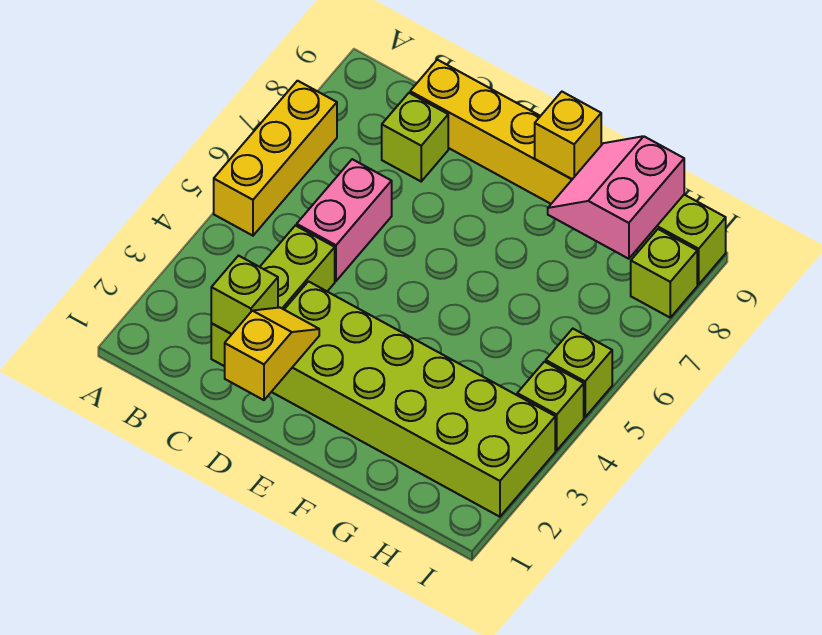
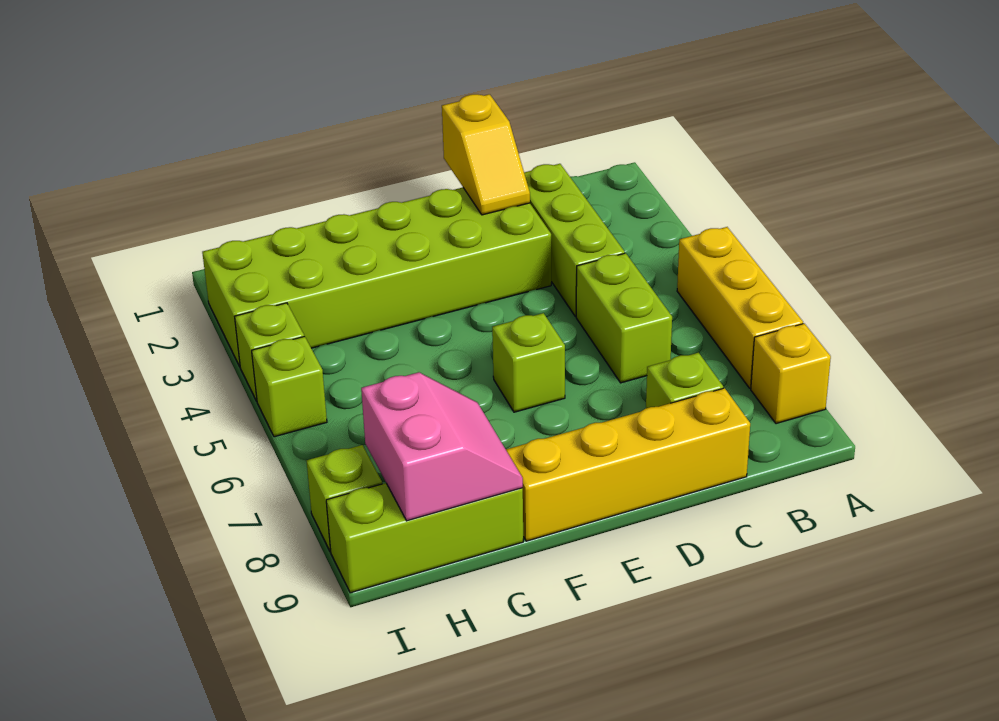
lime brick C2 level 2 -> lime brick E6 level 1
pink brick C5:C6 level 1 -> lime brick C5:C6 level 1
yellow brick F9 level 2 -> yellow brick A8 level 1

